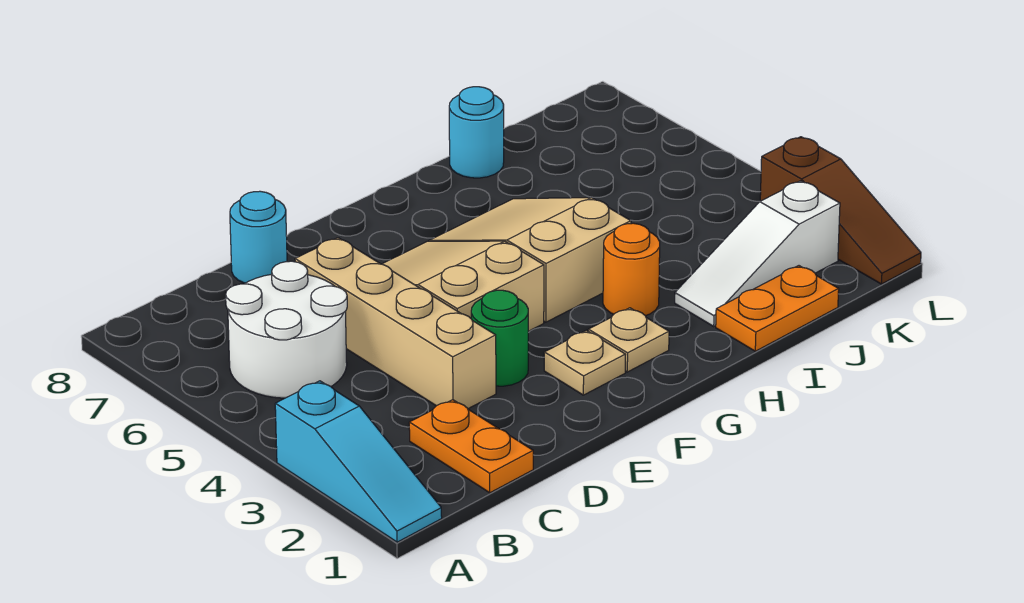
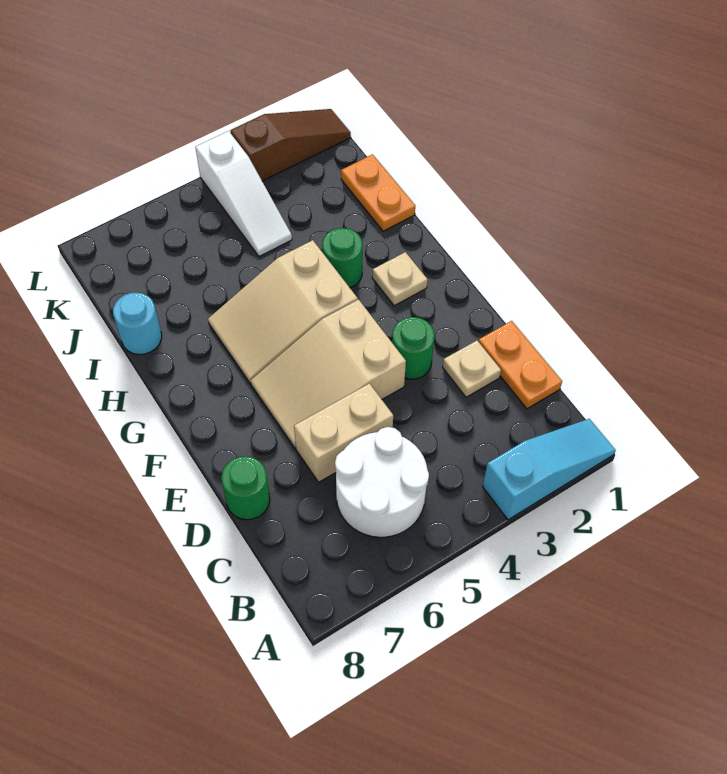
orange plate C1:C2 level 1 -> orange plate C1:D1 level 1
tan brick D3:D6 level 1 -> tan brick D5:D6 level 1
cyan round brick D8 level 1 -> green round brick D8 level 1
tan plate F2 level 1 -> tan plate D2 level 1
orange round brick H3 level 1 -> green round brick H3 level 1
white slope I2:K2 level 1 top K -> white slope J4:L4 level 1 top L

